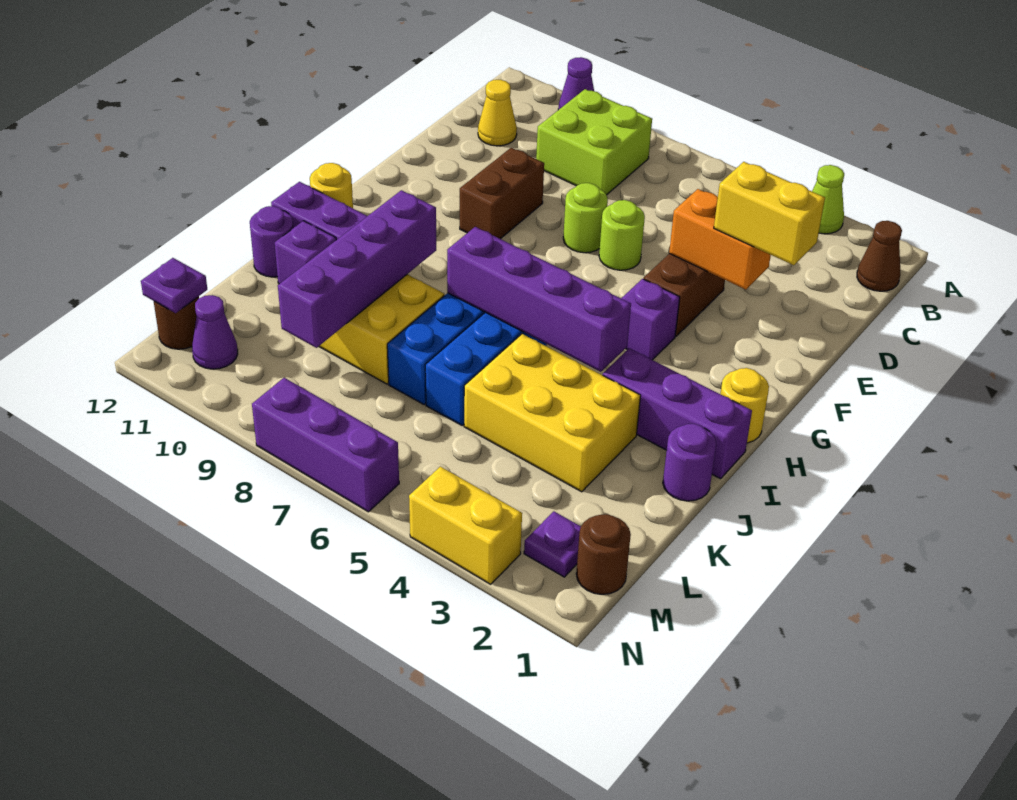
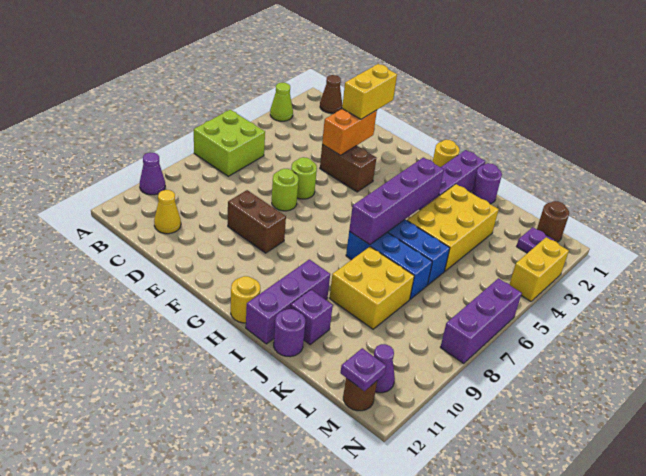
lime brick B8:C9 level 1 -> lime brick A6:B7 level 1
purple brick G4 level 1 -> none
purple brick I9:L9 level 2 -> none

